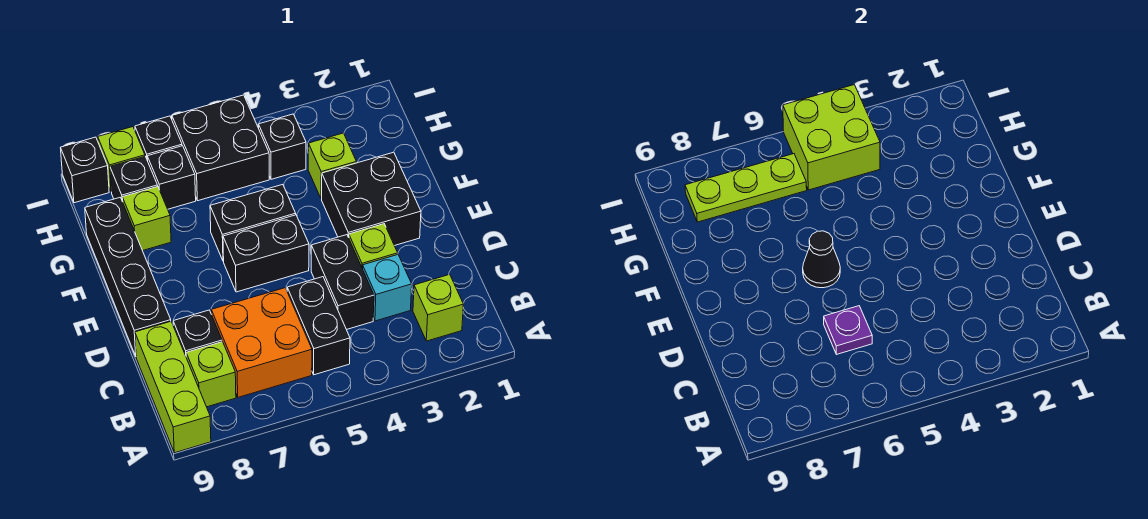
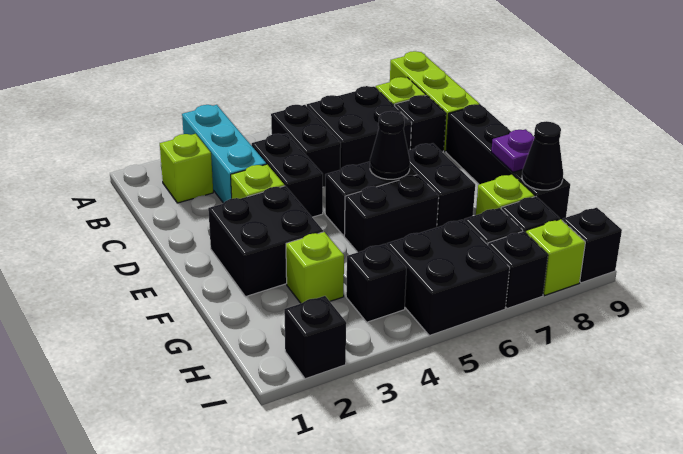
orange brick B6:C7 level 1 -> black brick B6:C7 level 1
cyan brick C3 level 1 -> cyan brick A3:C3 level 1
purple plate C6 level 2 -> purple plate F9 level 2
none -> black brick E7:F7 level 1
none -> black cone G9 level 2
lime brick H4:I5 level 2 -> none
lime plate H6:H8 level 2 -> none
none -> black brick I2 level 1

